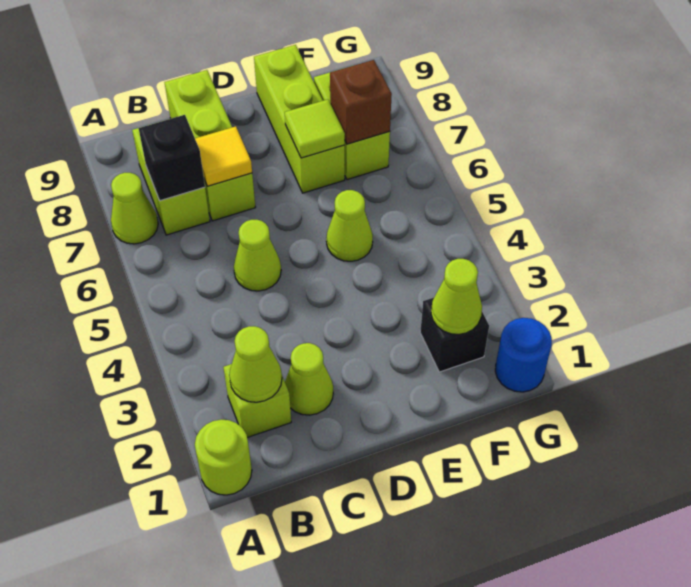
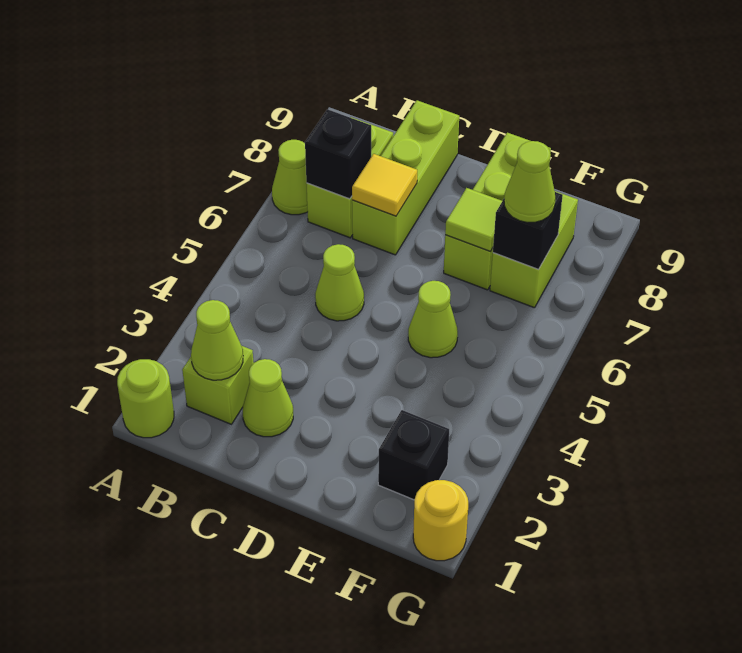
lime cone F2 level 2 -> lime cone F7 level 3
brown brick F7 level 2 -> black brick F7 level 2
blue round brick G1 level 1 -> yellow round brick G1 level 1

